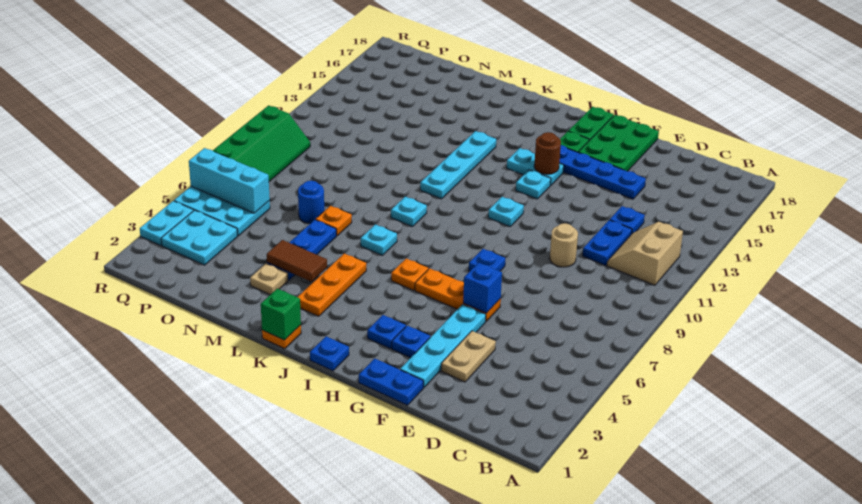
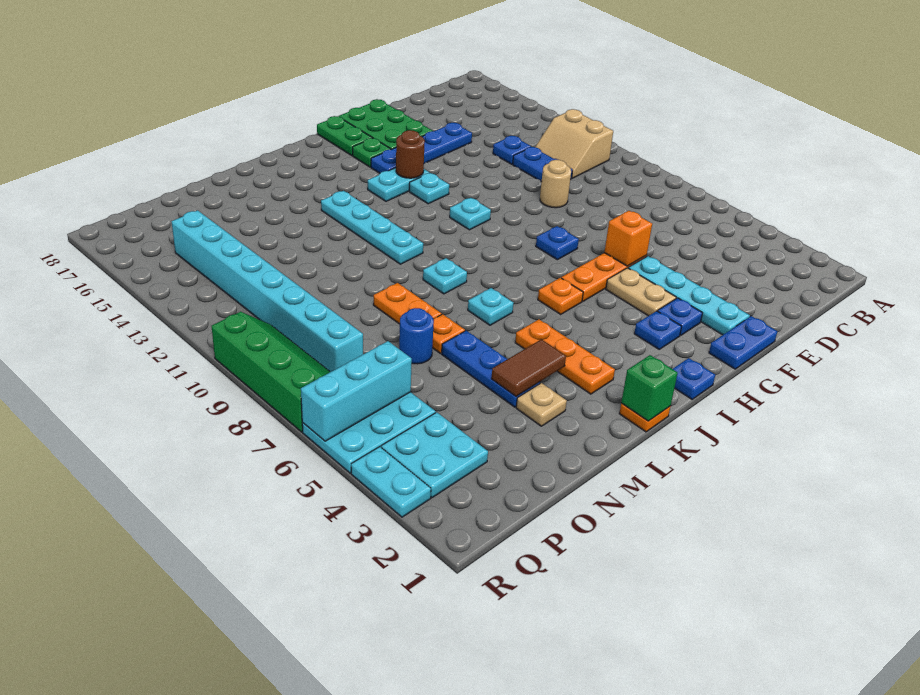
tan plate E3:E4 level 1 -> tan plate G4:G5 level 1
blue brick F6 level 2 -> orange brick F6 level 2
none -> orange plate M8:M9 level 1
none -> cyan brick P8:P15 level 1

